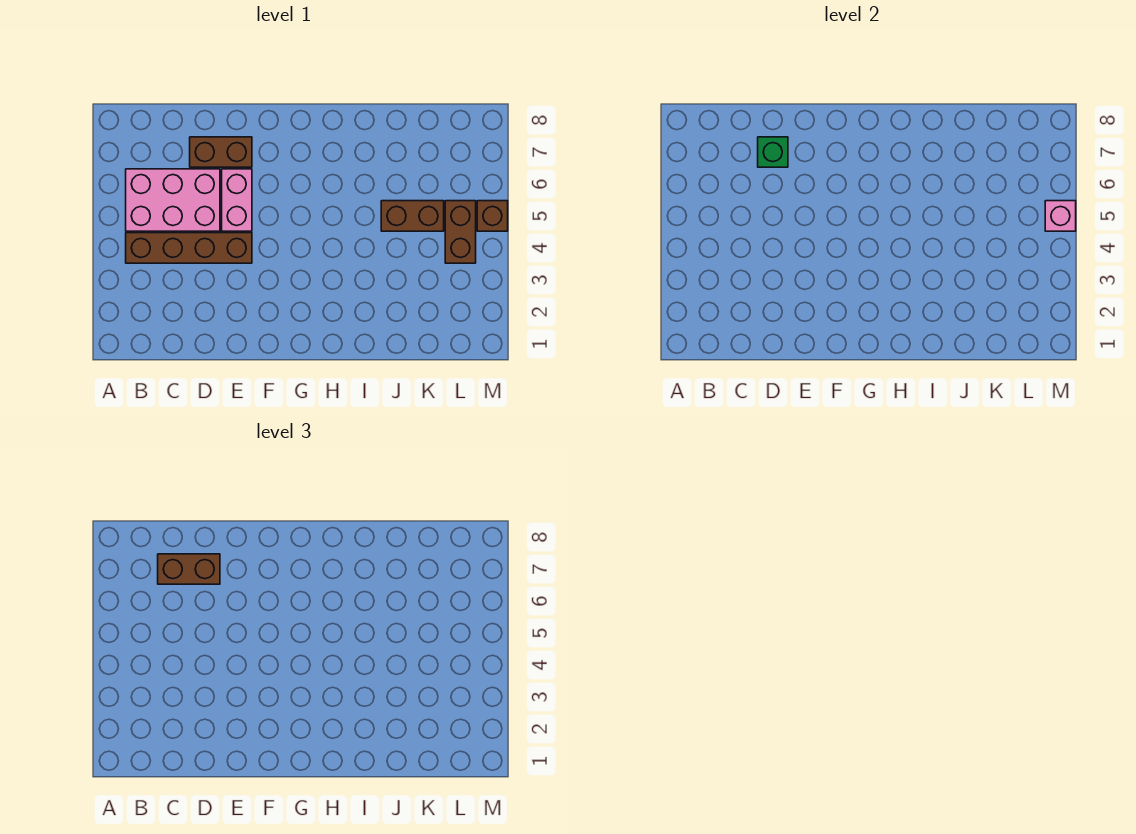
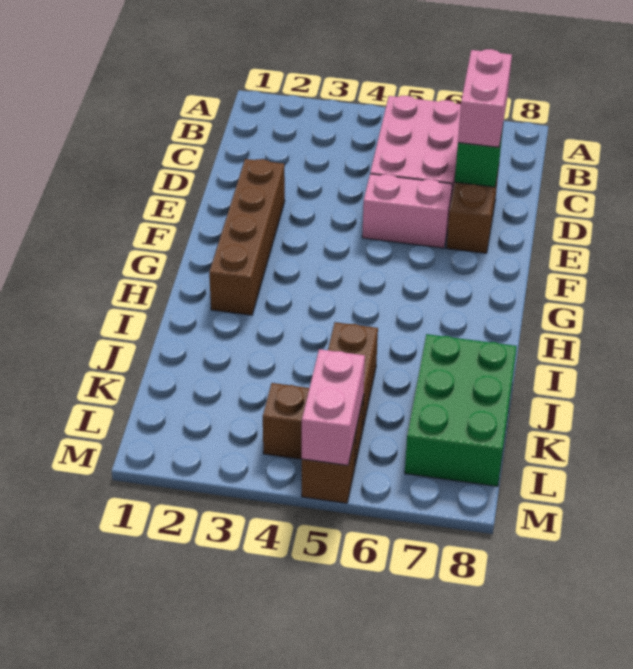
brown brick B4:E4 level 1 -> brown brick E2:H2 level 1
brown brick C7:D7 level 3 -> pink brick C7:D7 level 3
none -> green brick J7:L8 level 1
pink brick M5 level 2 -> pink brick L5:M5 level 2

